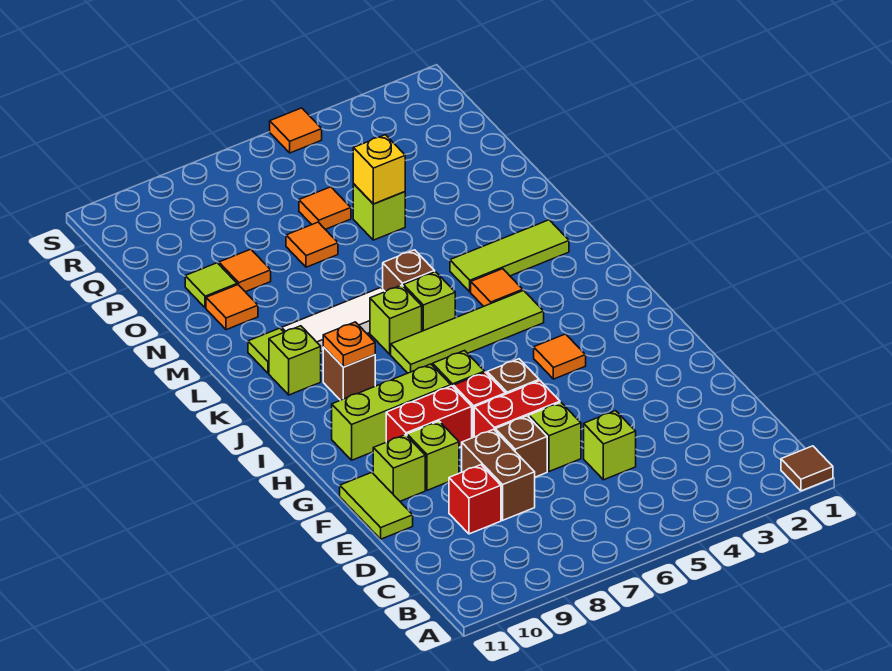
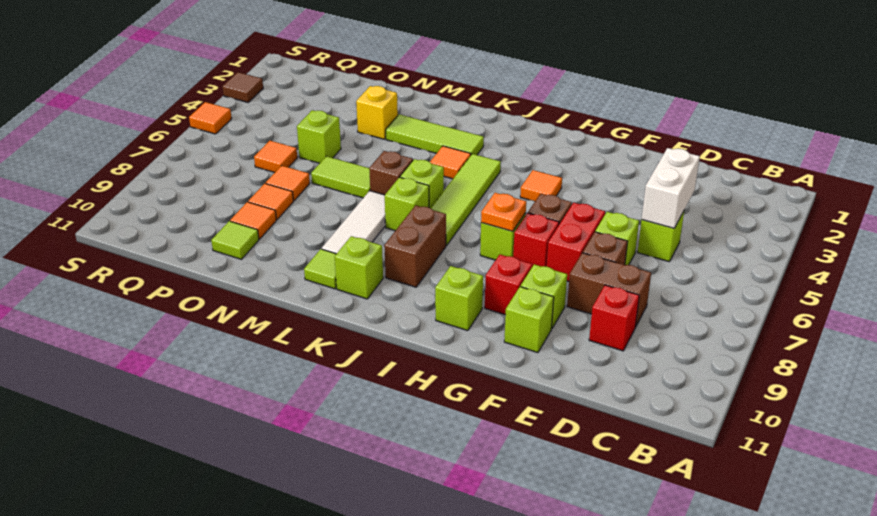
brown tile A1 level 1 -> brown tile S3 level 1
none -> white brick D4:D5 level 2
lime tile E11:F11 level 1 -> lime tile M6:N6 level 1
red brick G8:G9 level 1 -> red brick G9 level 1
lime brick H8:H10 level 1 -> lime brick H10 level 1
brown brick J9 level 1 -> brown brick J8:J9 level 1
orange plate J9 level 2 -> orange plate H7 level 2
lime tile L2:L4 level 1 -> lime tile K3:M3 level 1
orange tile N10 level 1 -> orange tile O8 level 1
yellow brick O5 level 2 -> yellow brick N3 level 1

